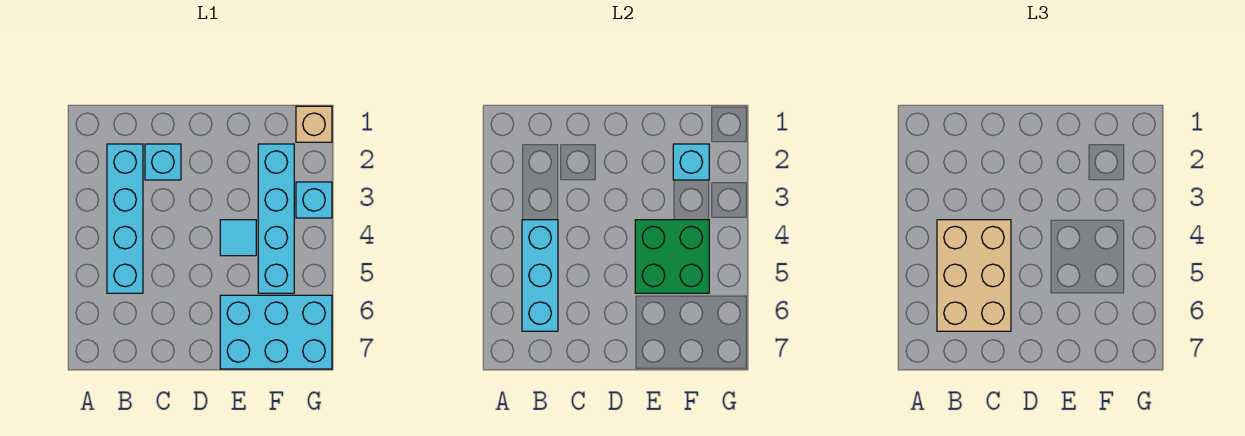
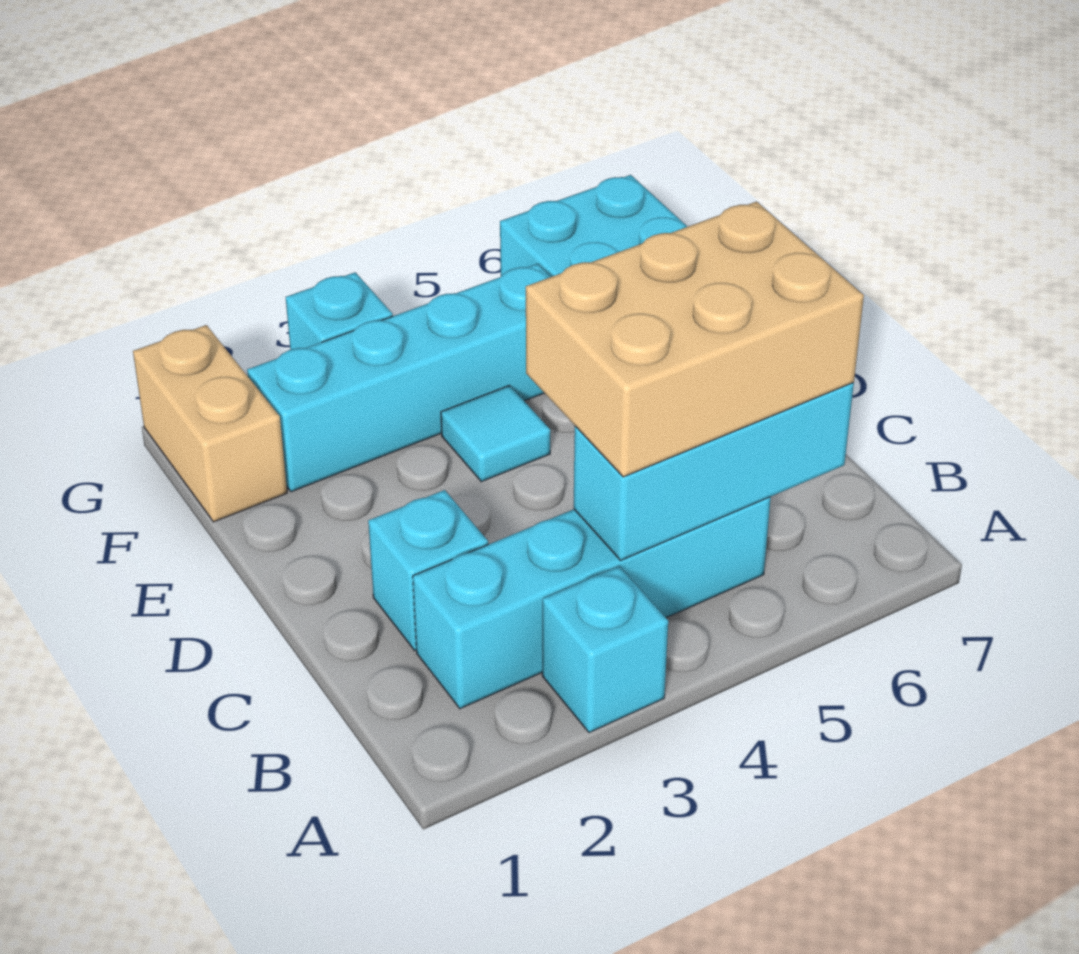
green brick E4:F5 level 2 -> none
cyan brick F2 level 2 -> cyan brick A3 level 1
tan brick G1 level 1 -> tan brick F1:G1 level 1

